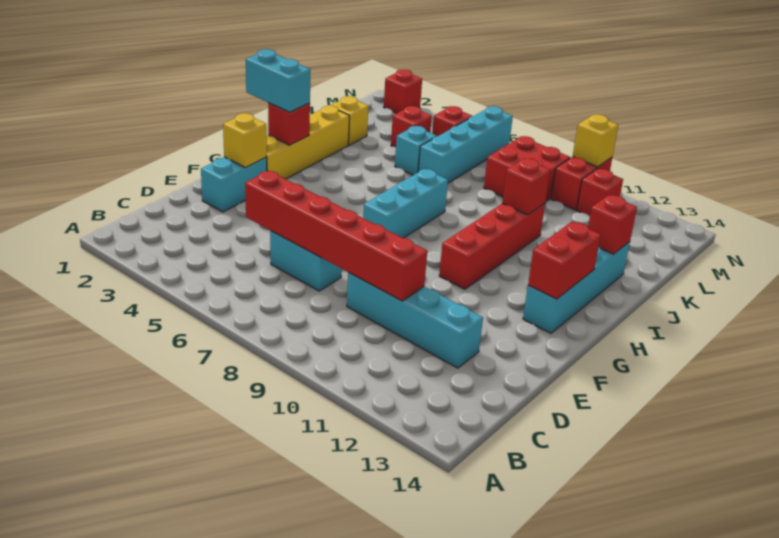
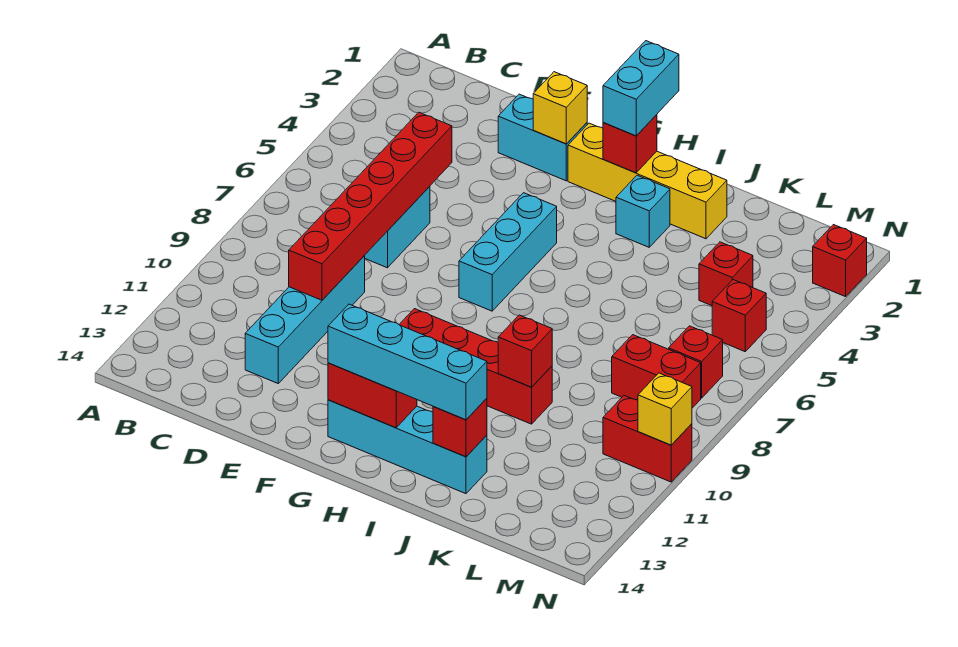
cyan brick G7:I7 level 1 -> cyan brick G5:G7 level 1
yellow brick K2 level 1 -> none
cyan brick K5 level 1 -> cyan brick I3 level 1
cyan brick K6:N6 level 1 -> cyan brick G13:J13 level 3
red brick L8:M9 level 1 -> red brick L8:M8 level 1
red brick M11 level 1 -> red brick M7 level 1

